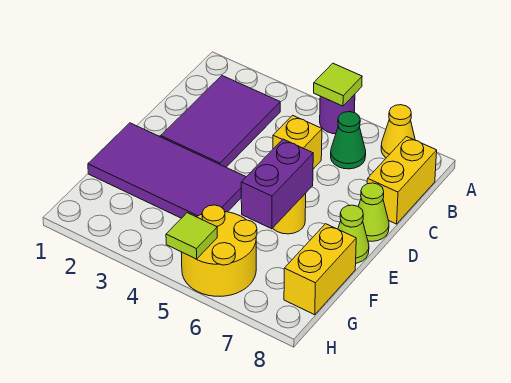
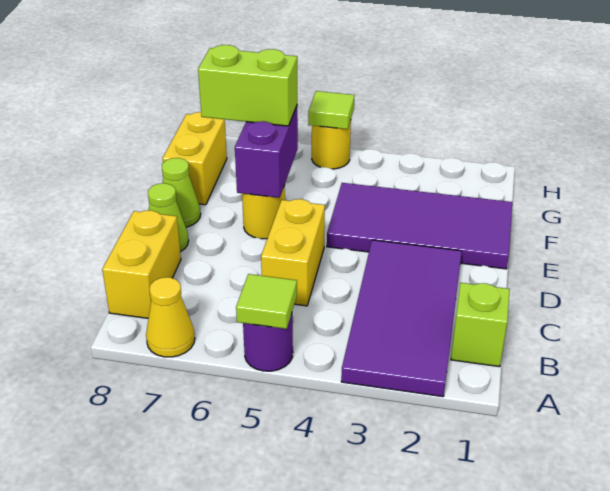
none -> lime brick B1 level 1
purple tile B2:D3 level 1 -> purple tile A2:D3 level 1
green cone B6 level 1 -> none
yellow brick C5 level 1 -> yellow brick C5:D5 level 1
none -> lime brick F6:F7 level 3
yellow round brick G5:H6 level 1 -> yellow round brick H5 level 1

